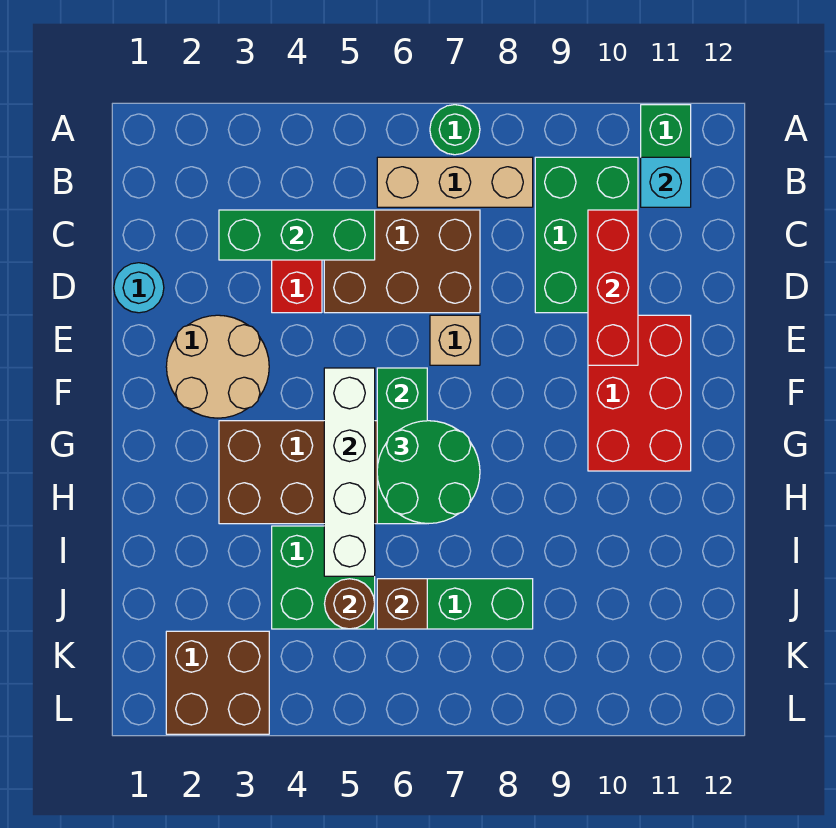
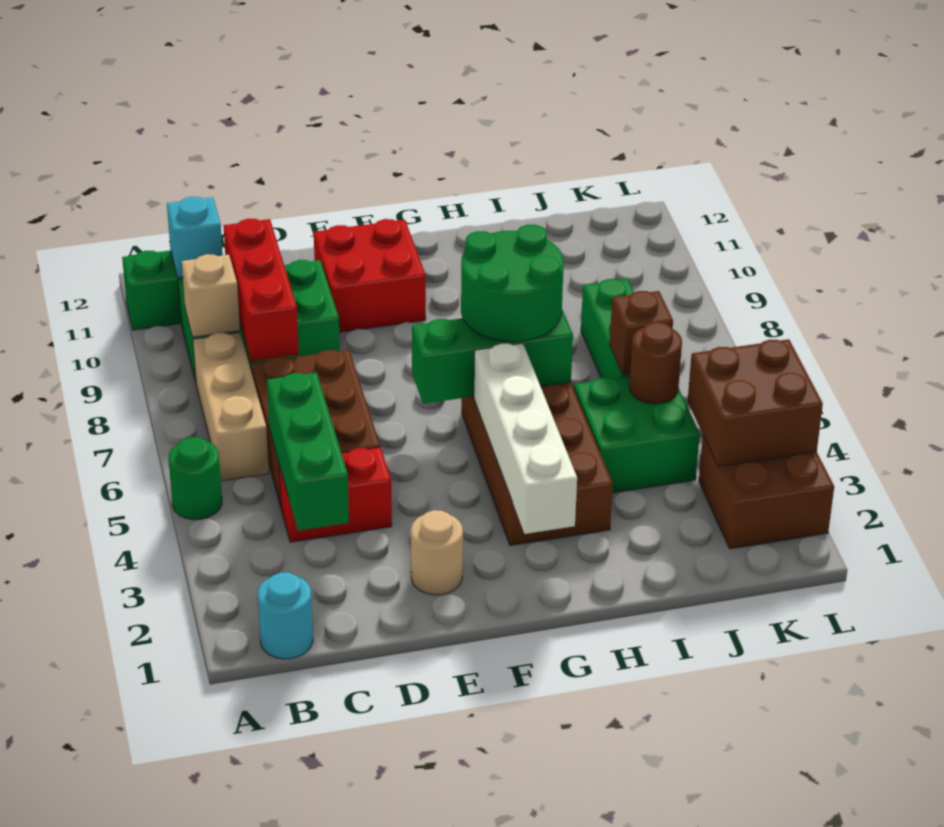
green round brick A7 level 1 -> green round brick A5 level 1
red brick C10:E10 level 2 -> red brick C8:C10 level 2
cyan round brick D1 level 1 -> cyan round brick B1 level 1
tan round brick E2:F3 level 1 -> tan round brick E2 level 1
tan brick E7 level 1 -> tan brick B9 level 2
red brick E10:G11 level 1 -> red brick E10:F11 level 1
white brick F5:I5 level 2 -> white brick G2:G5 level 2
none -> brown brick K3:L4 level 2

